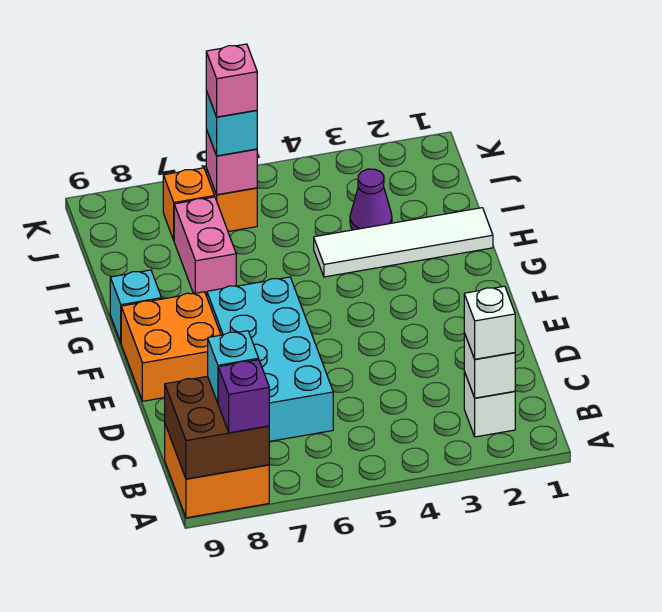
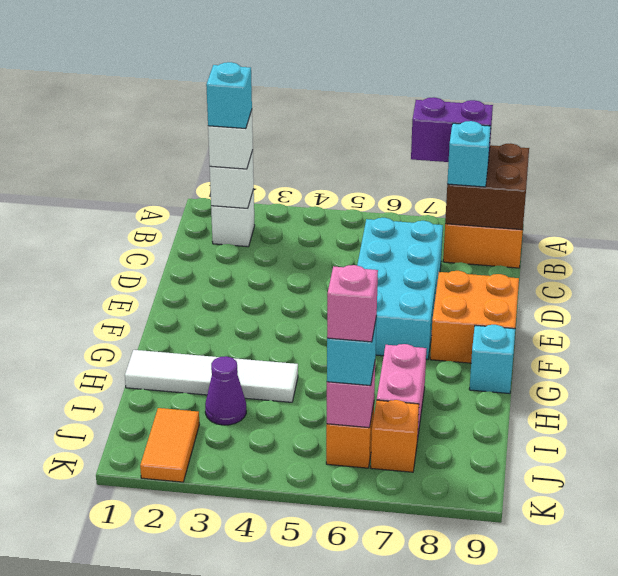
purple brick A8 level 3 -> purple brick A7:A8 level 3
none -> cyan brick B2 level 4
none -> orange tile J2:K2 level 1

